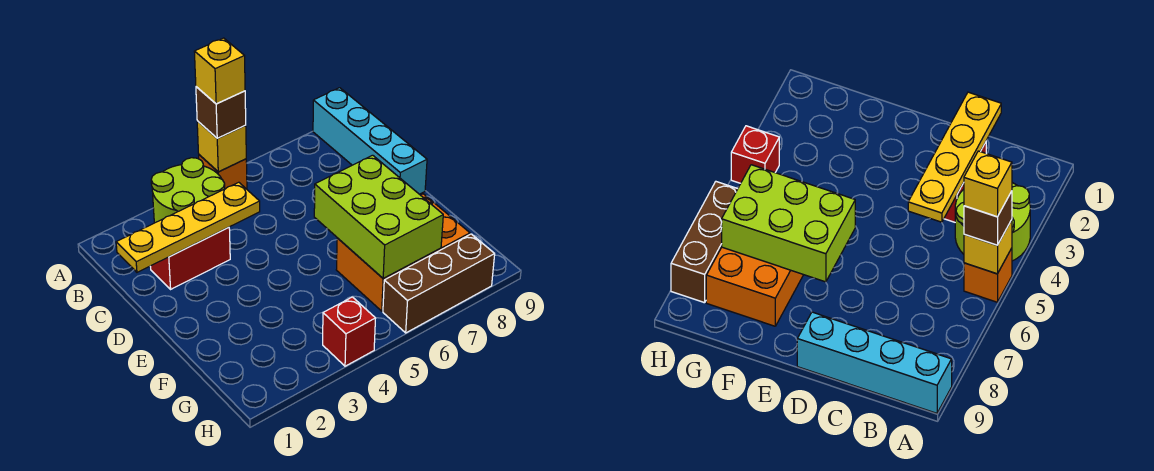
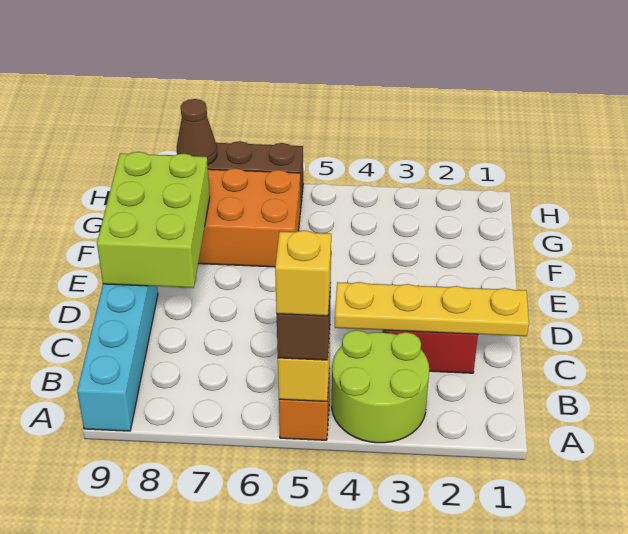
lime brick E6:G7 level 2 -> lime brick D8:F9 level 2
red brick H4 level 1 -> none
none -> brown cone H8 level 2

